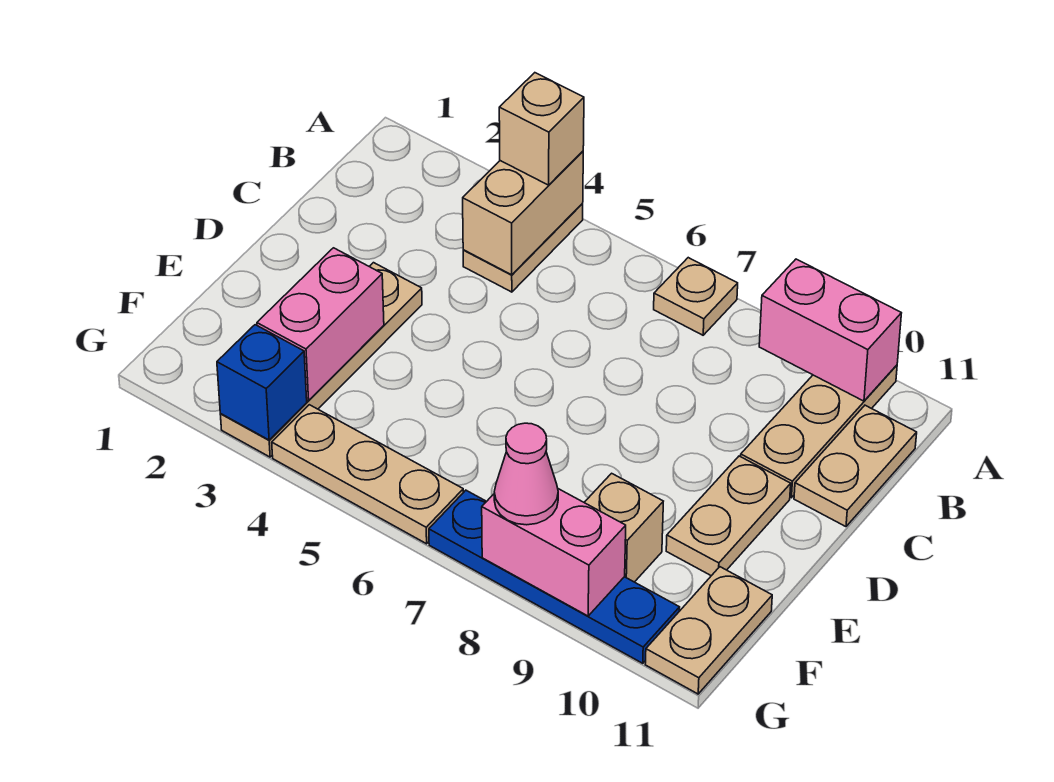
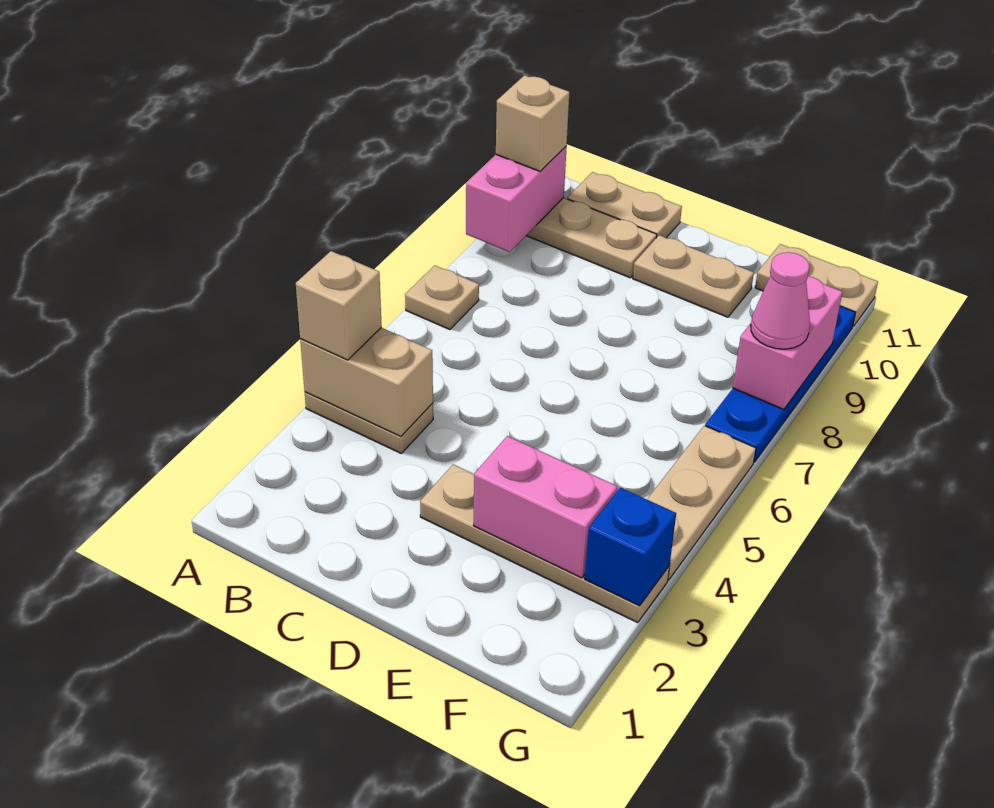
tan brick F9 level 1 -> tan brick A10 level 3

